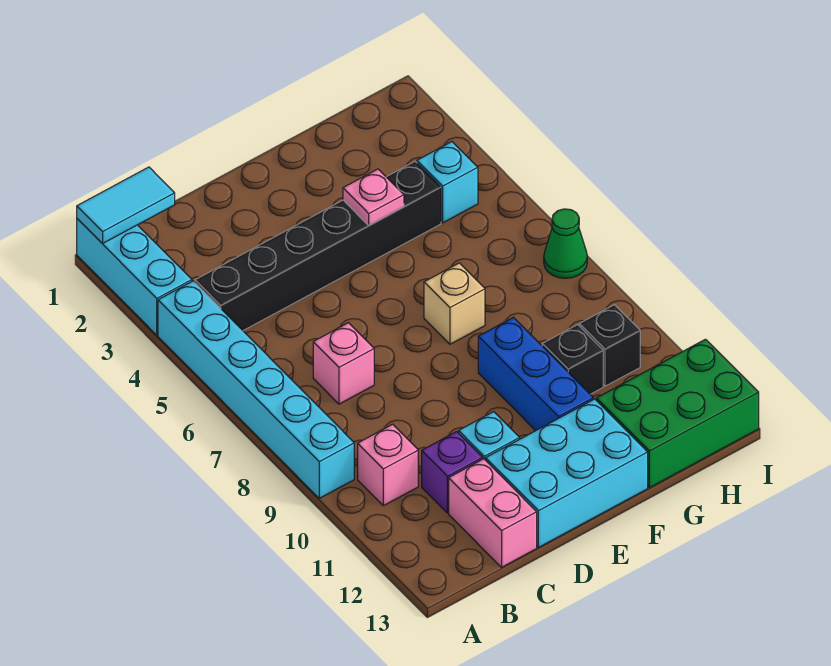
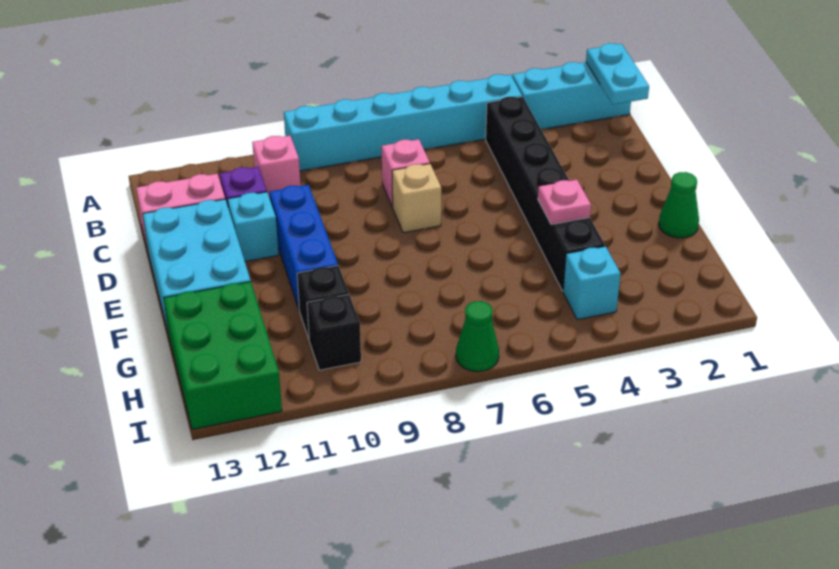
cyan tile A1:B1 level 2 -> cyan plate A1:B1 level 2
none -> green cone F1 level 1
tan brick F7 level 1 -> tan brick D7 level 1
blue brick F9:F11 level 1 -> blue brick D10:F10 level 1

